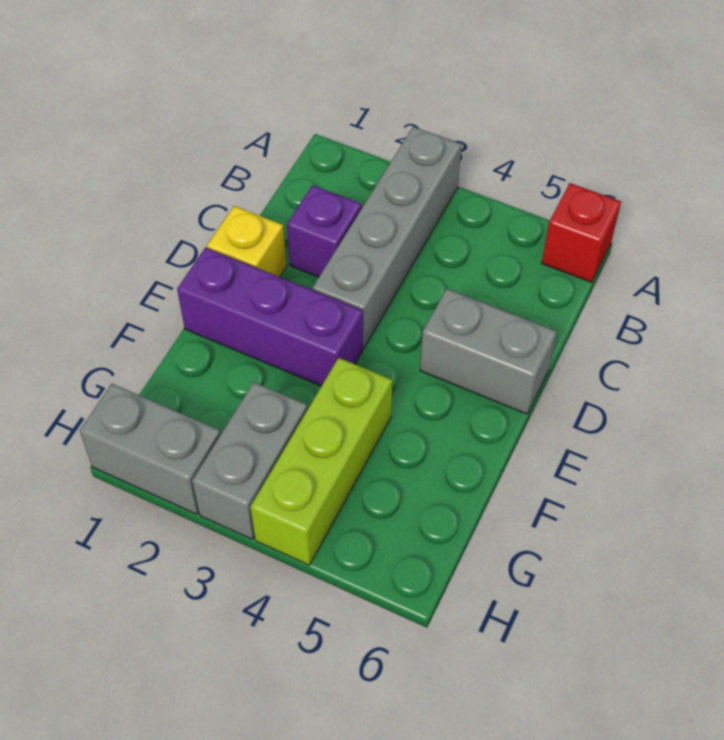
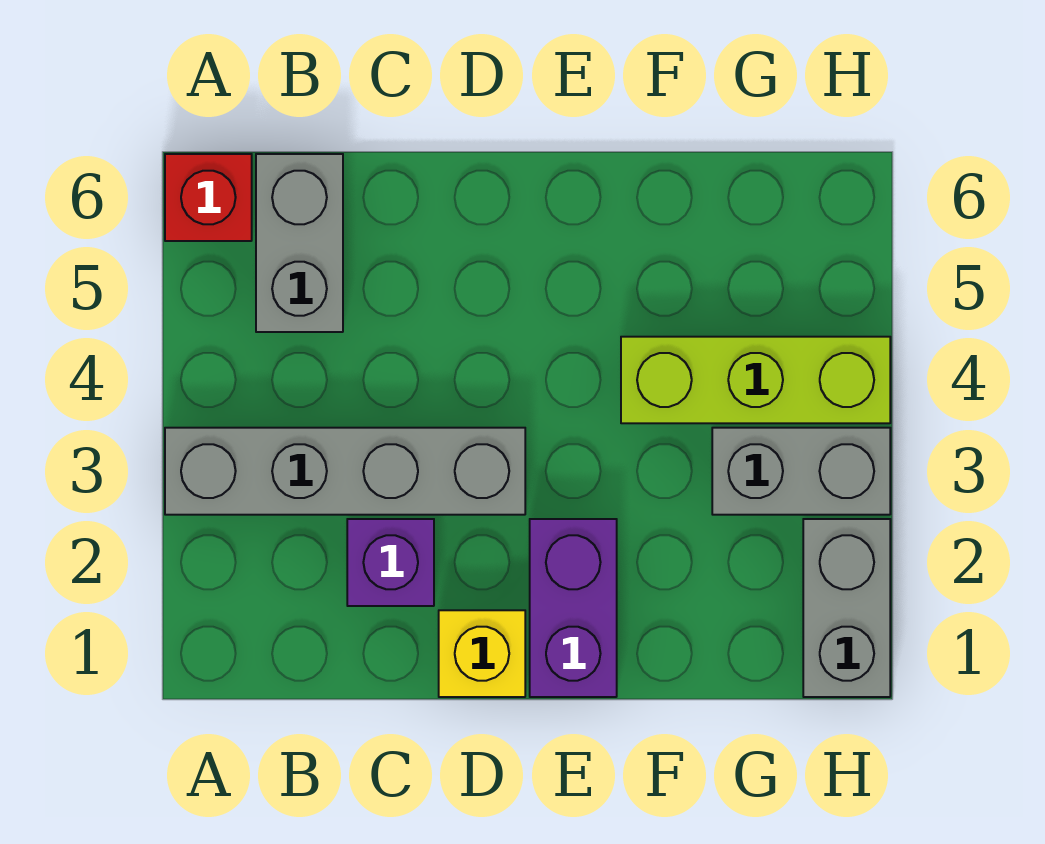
grey brick D5:D6 level 1 -> grey brick B5:B6 level 1
purple brick E1:E3 level 1 -> purple brick E1:E2 level 1

